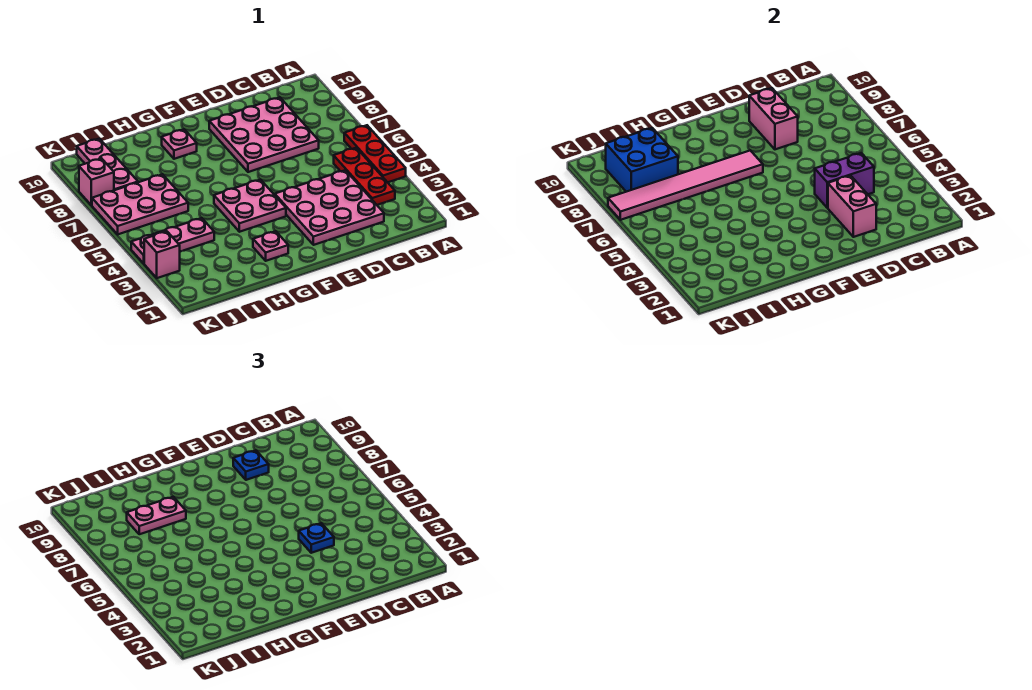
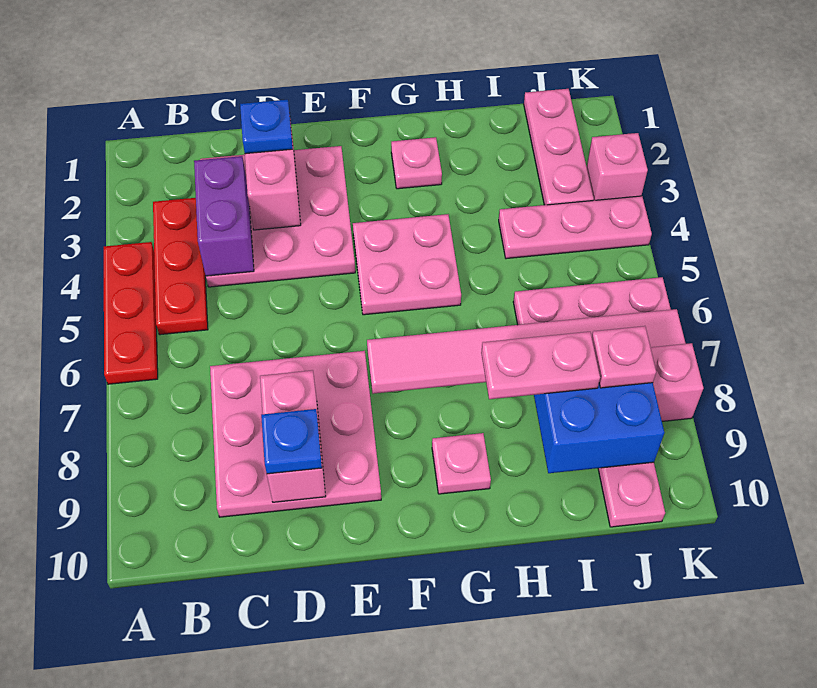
purple brick C4:D4 level 2 -> purple brick C3:C4 level 2
blue plate D4 level 3 -> blue plate D2 level 3
none -> pink plate J1:J3 level 1
none -> pink plate J8 level 3

